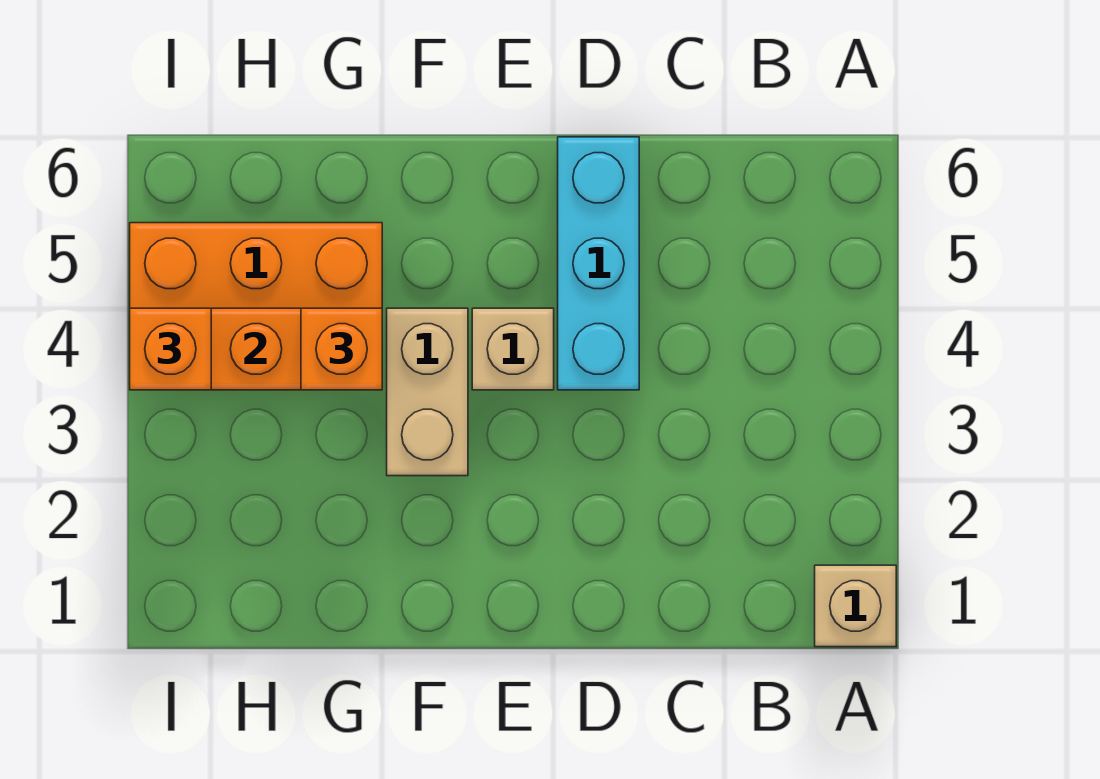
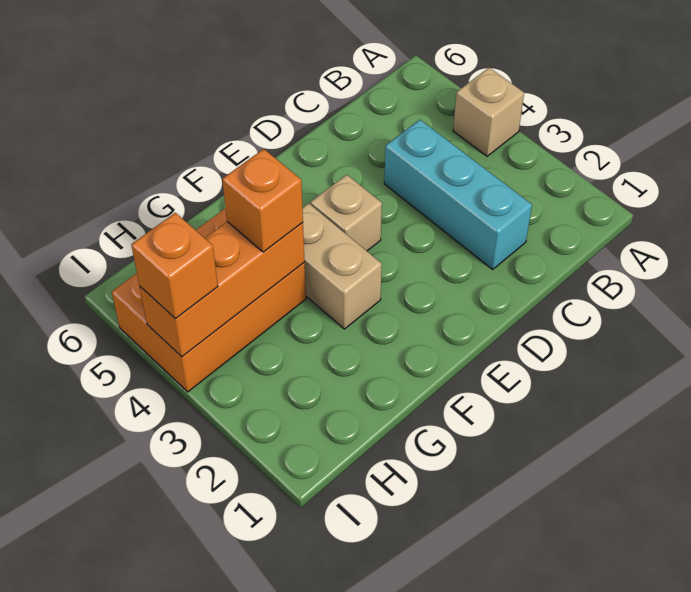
tan brick A1 level 1 -> tan brick A4 level 1
cyan brick D4:D6 level 1 -> cyan brick C2:C4 level 1

